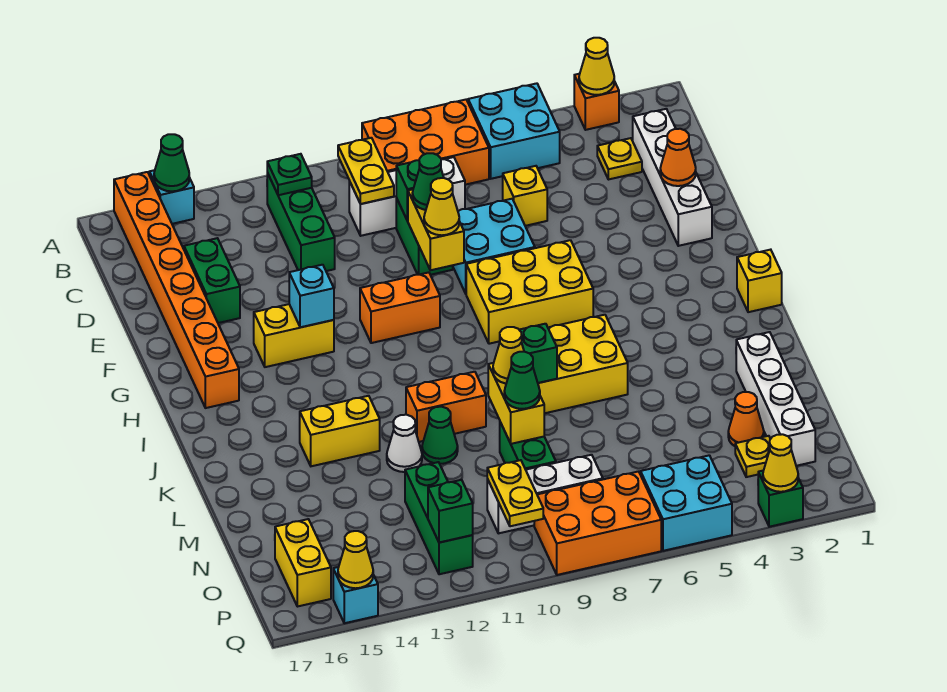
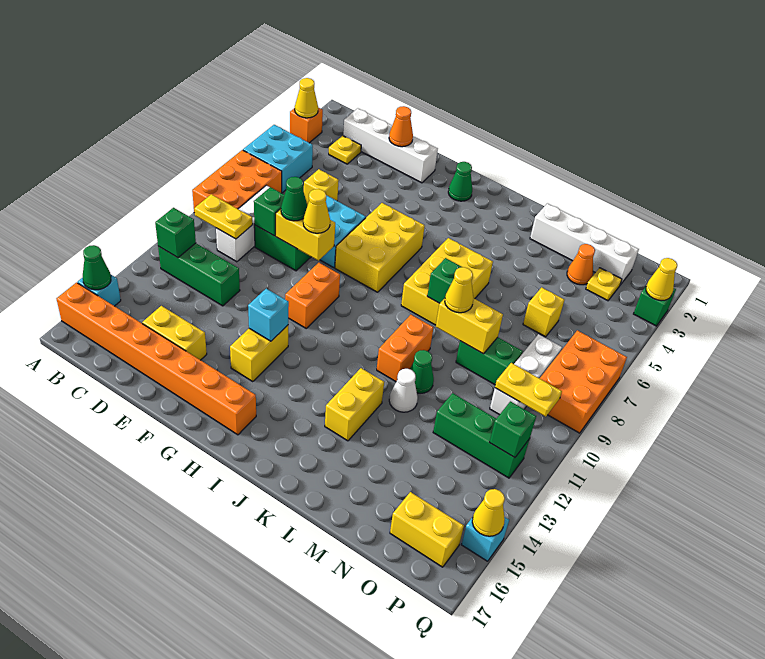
green plate B12 level 2 -> green brick B12 level 2
green brick D15:E15 level 1 -> yellow brick D15:E15 level 1
yellow brick I1 level 1 -> yellow brick N6 level 1
green cone M9 level 3 -> green cone H2 level 1
cyan brick P5:Q6 level 1 -> none

